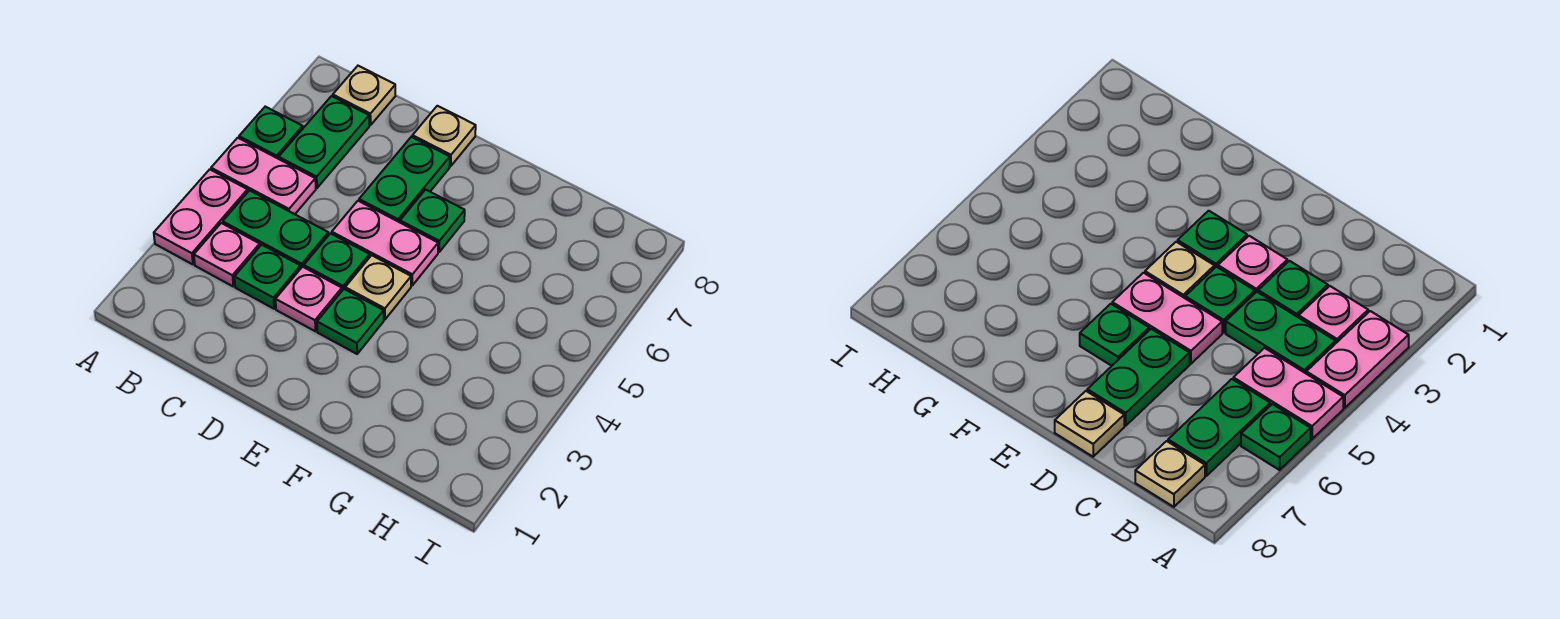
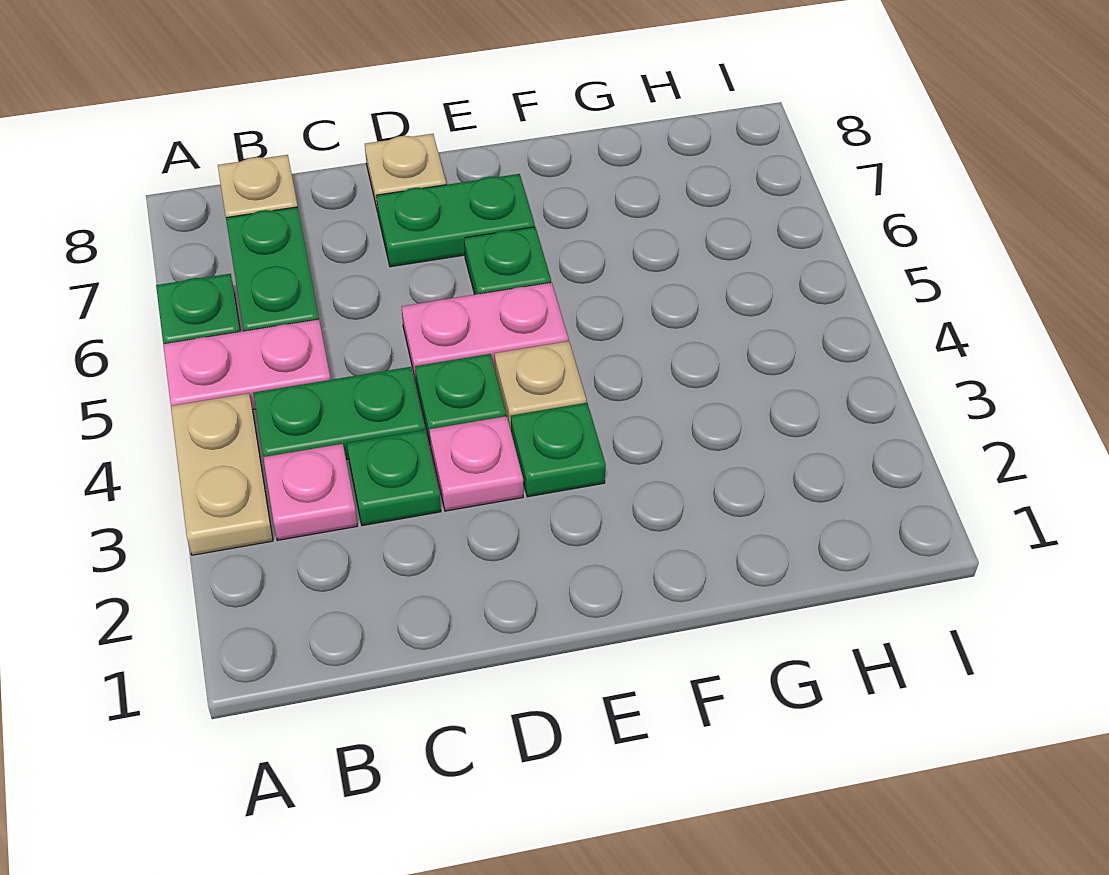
pink plate A3:A4 level 1 -> tan plate A3:A4 level 1
green plate D6:D7 level 1 -> green plate D7:E7 level 1

